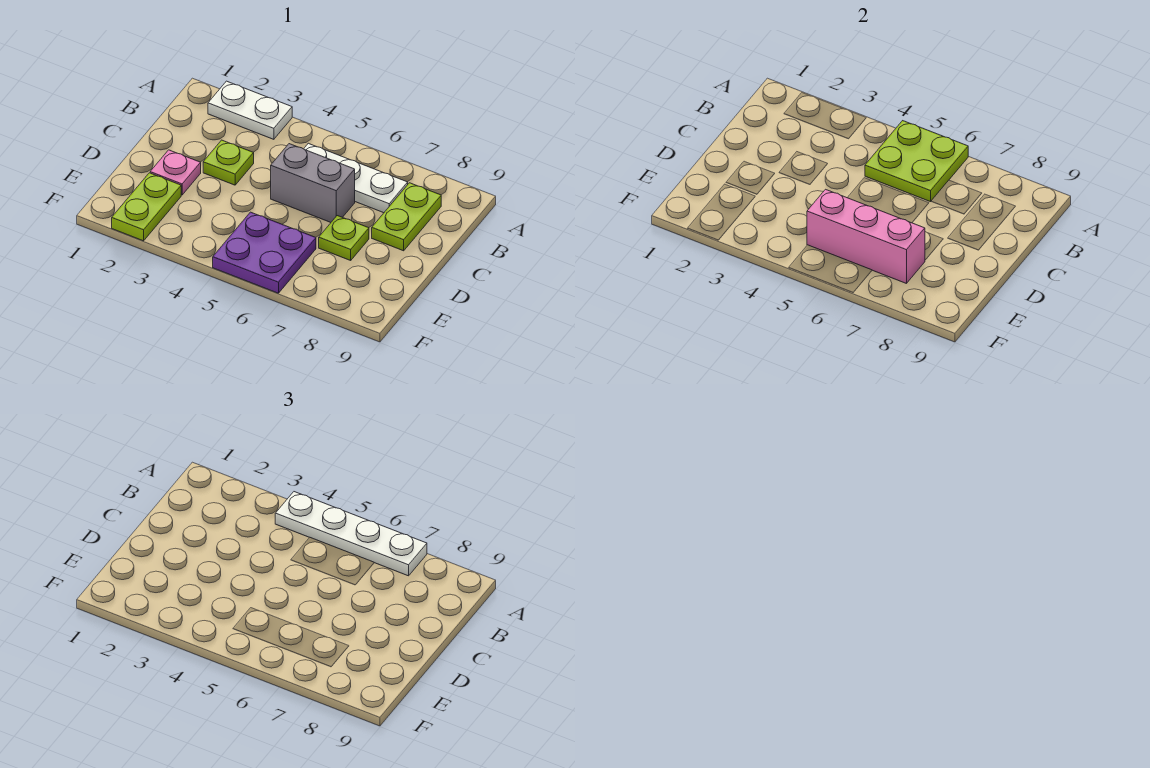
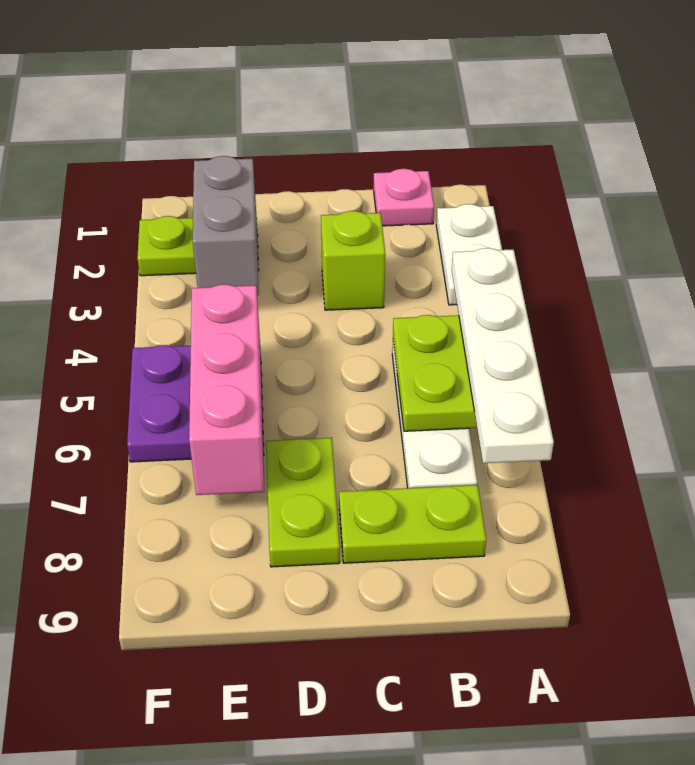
lime plate C3 level 1 -> lime brick C3 level 1
grey brick C5:C6 level 1 -> grey brick E2:E3 level 2
pink plate D2 level 1 -> pink plate B1 level 1
lime plate D7 level 1 -> lime plate D7:D8 level 1

